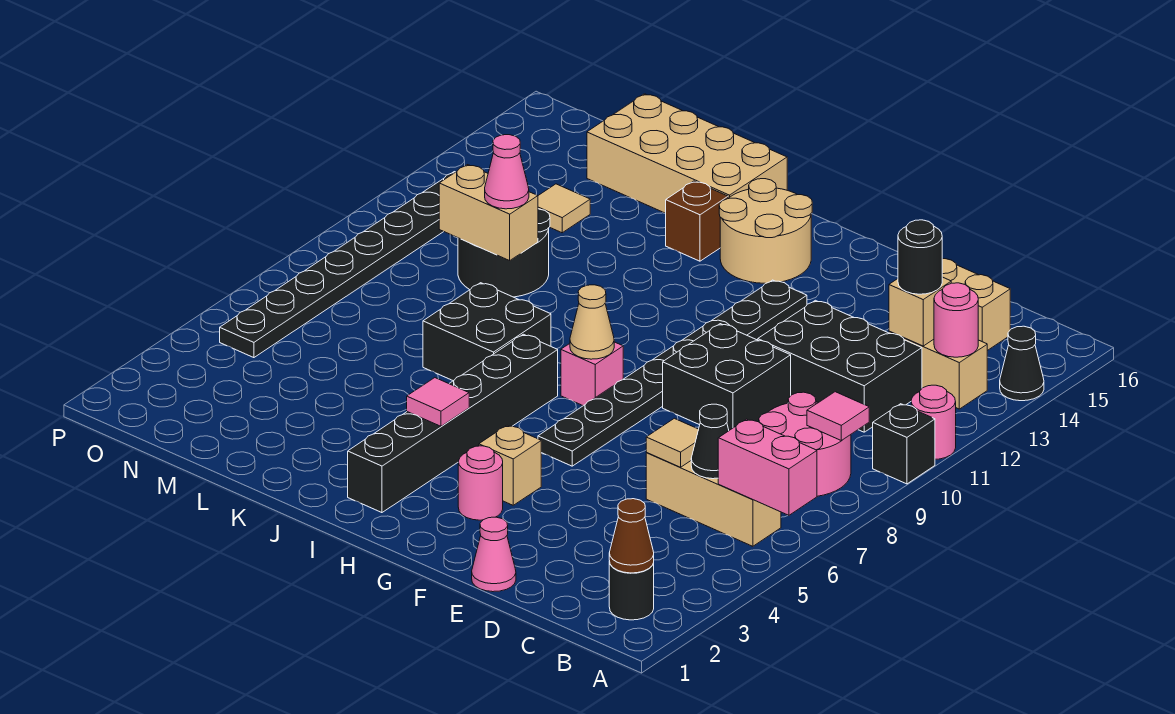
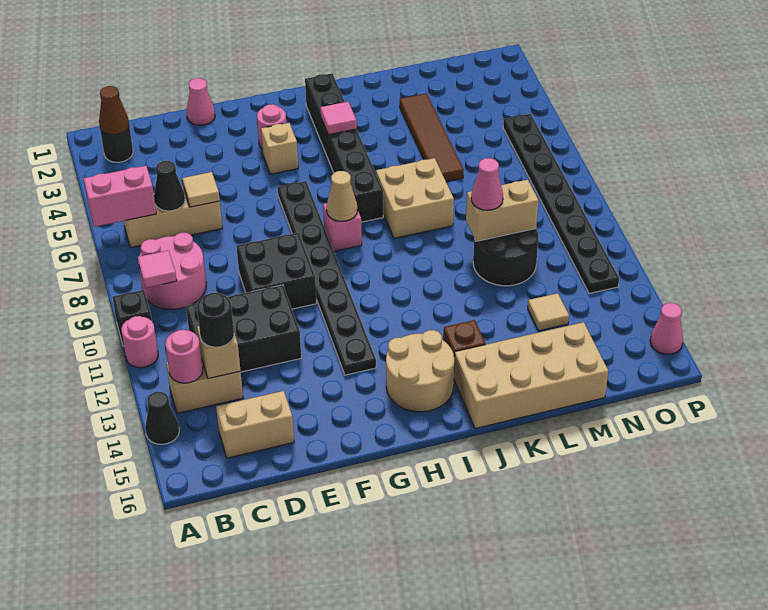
black brick J7:K8 level 1 -> tan brick J7:K8 level 1
none -> brown tile L3:L6 level 1
none -> pink cone P15 level 1

